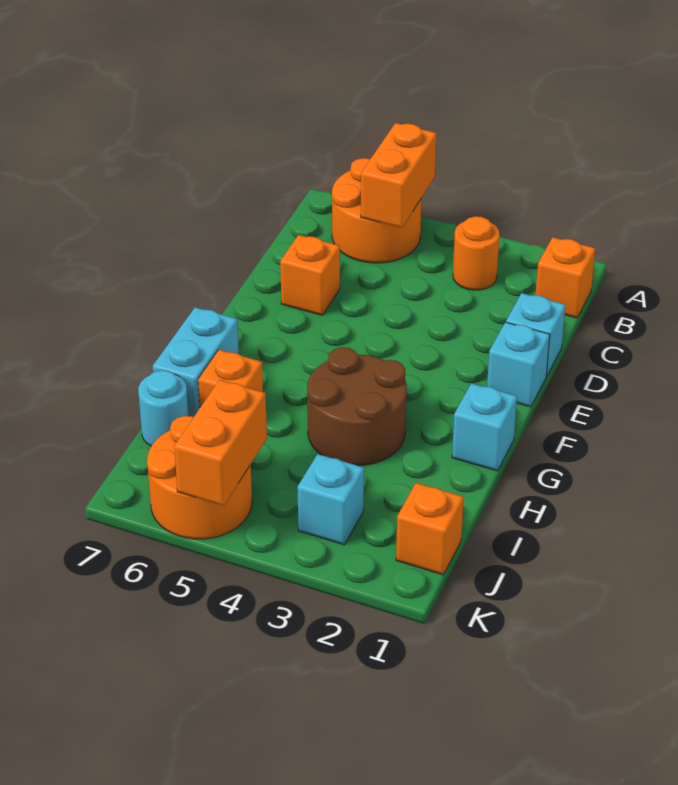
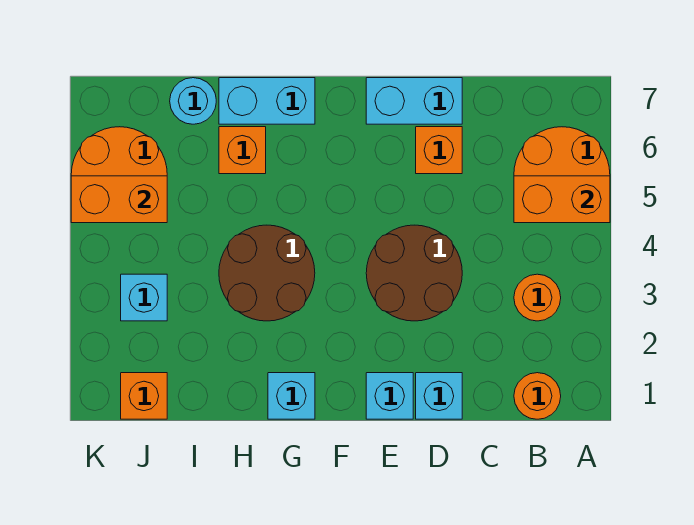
orange brick B1 level 1 -> orange round brick B1 level 1
none -> brown round brick D3:E4 level 1
none -> cyan brick D7:E7 level 1

